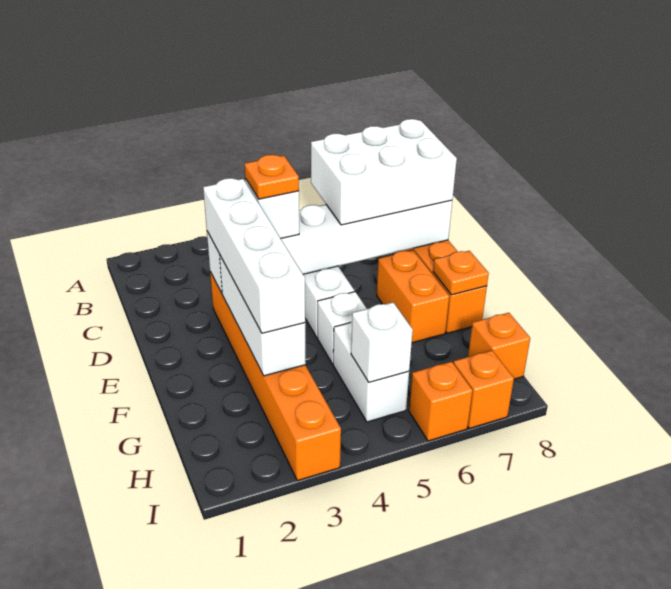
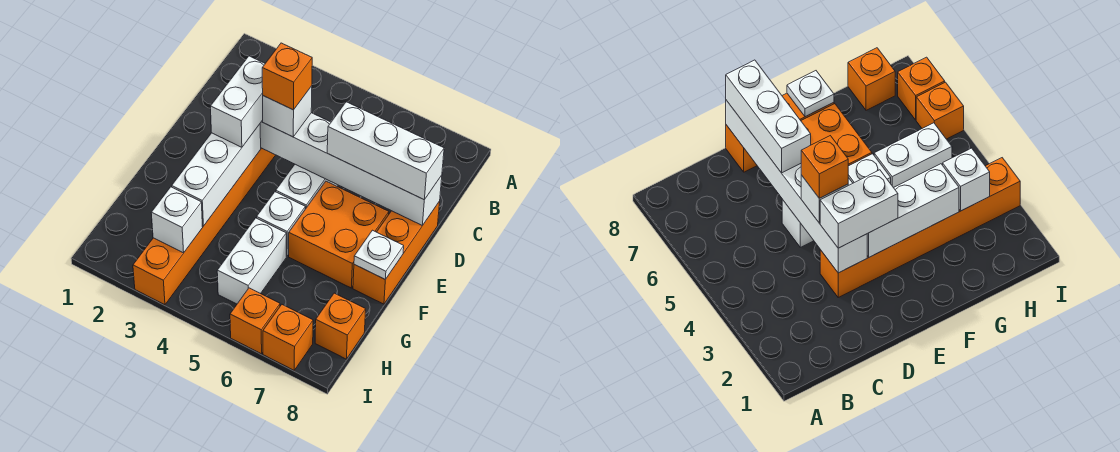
white brick C6:D8 level 3 -> white brick D6:D8 level 3
white brick D3:G3 level 3 -> white brick D3:E3 level 3
orange plate D4 level 4 -> orange brick D4 level 4
orange brick E7:F7 level 1 -> orange brick E6:F7 level 1
orange plate F8 level 2 -> white plate F8 level 2
white brick H5 level 2 -> white brick H3 level 2

